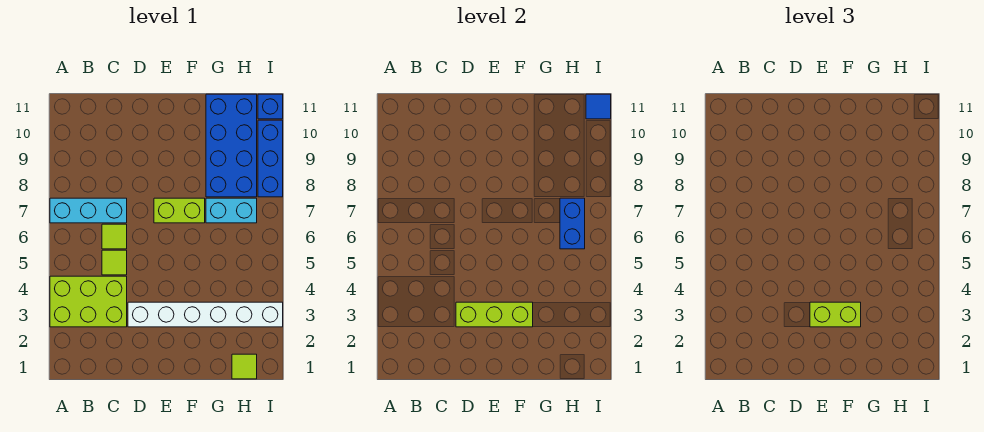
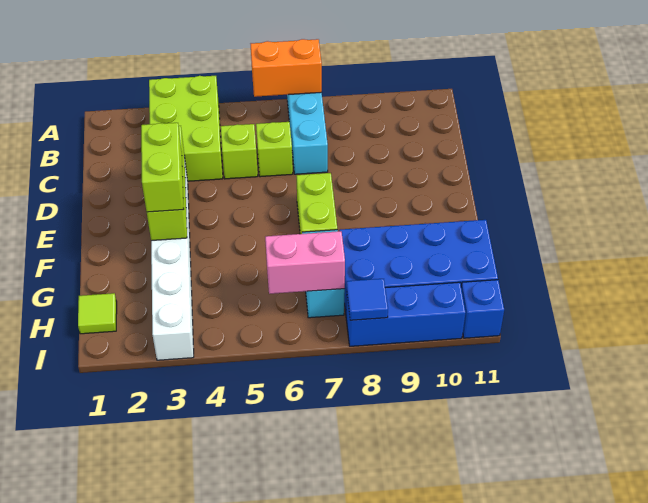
none -> orange brick A6:A7 level 2
lime tile C5 level 1 -> lime brick C5 level 1
lime tile C6 level 1 -> lime brick C6 level 1
blue brick H6:H7 level 2 -> pink brick H6:H7 level 2
blue tile I11 level 2 -> blue tile I8 level 2

